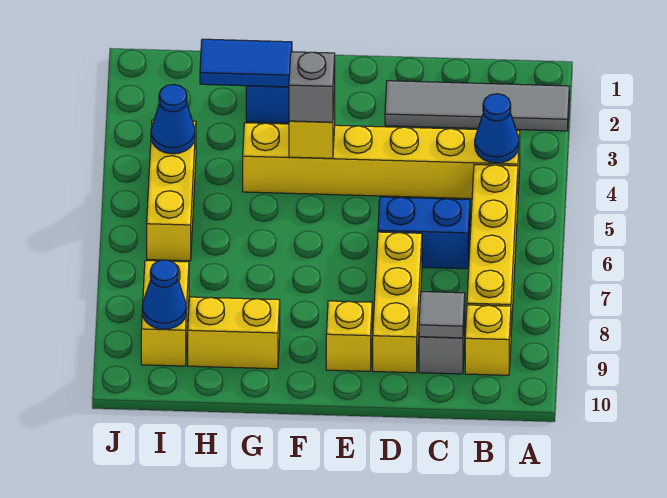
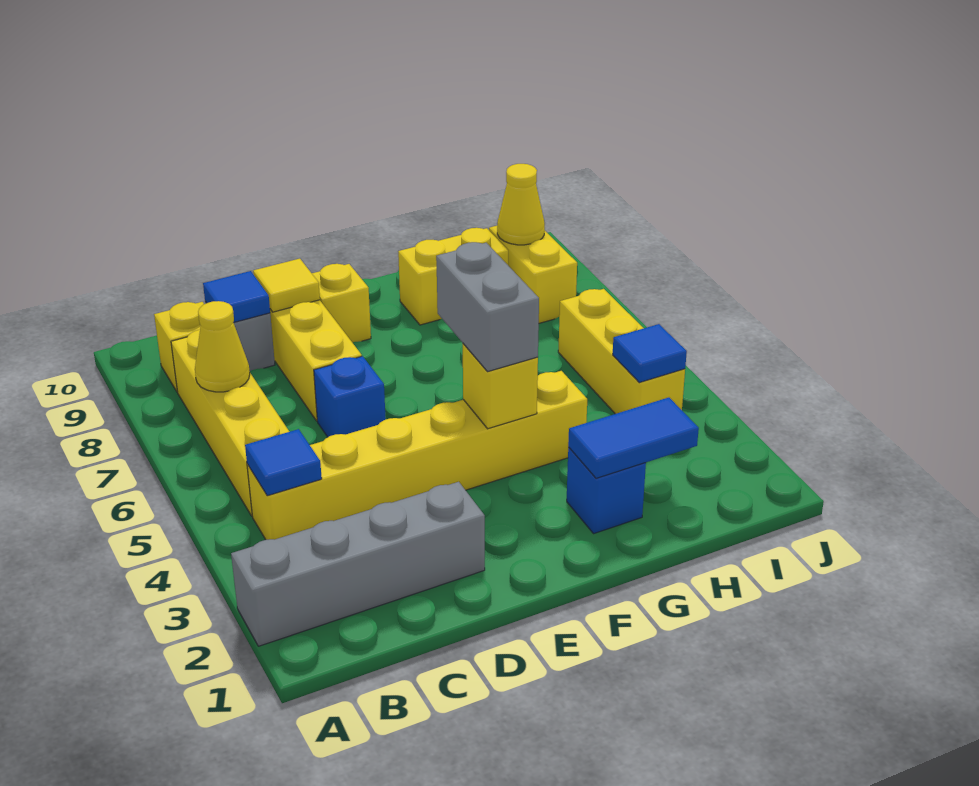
grey tile A2:D2 level 1 -> grey brick A2:D2 level 1
blue cone B4 level 2 -> blue tile B4 level 2
none -> yellow cone B7 level 2
blue brick C6:D6 level 1 -> blue brick D6 level 1
grey tile C9 level 2 -> blue tile C9 level 2
none -> yellow tile D9 level 2
grey brick F4 level 3 -> grey brick F4:F5 level 3
blue cone I4 level 2 -> blue tile I4 level 2
blue cone I9 level 2 -> yellow cone I9 level 2

